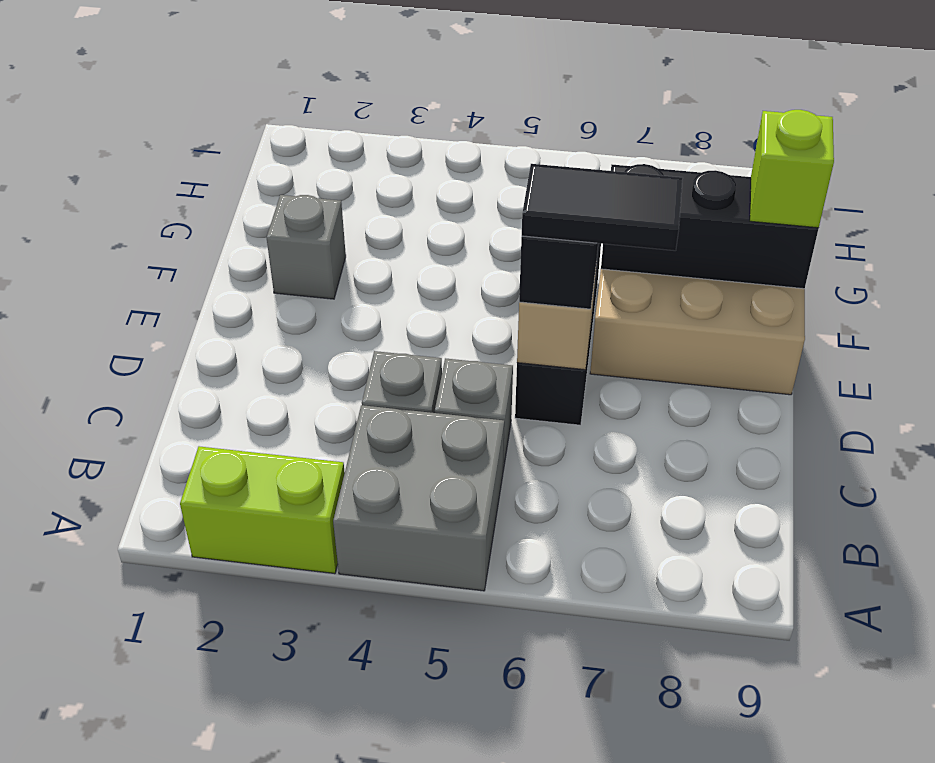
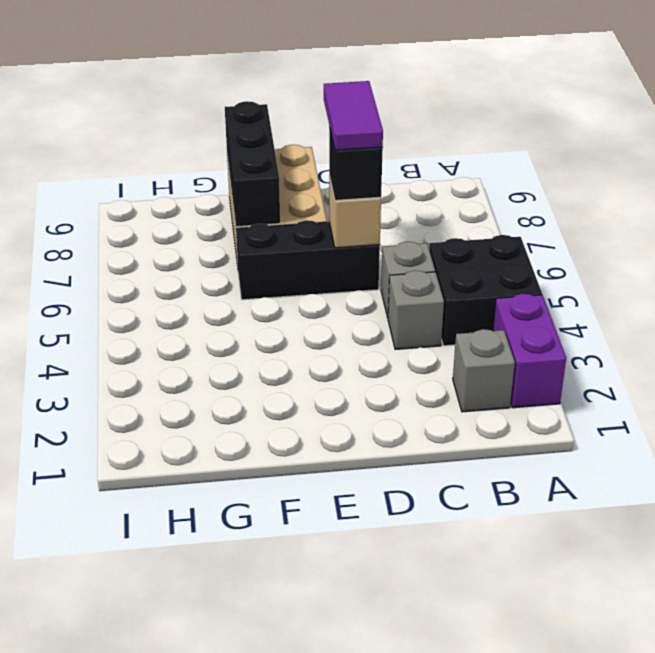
lime brick A2:A3 level 1 -> purple brick A2:A3 level 1
grey brick A4:B5 level 1 -> black brick A4:B5 level 1
black tile D6:D7 level 4 -> purple tile D6:D7 level 4
grey brick F2 level 1 -> grey brick B2 level 1
lime brick F9 level 3 -> none

